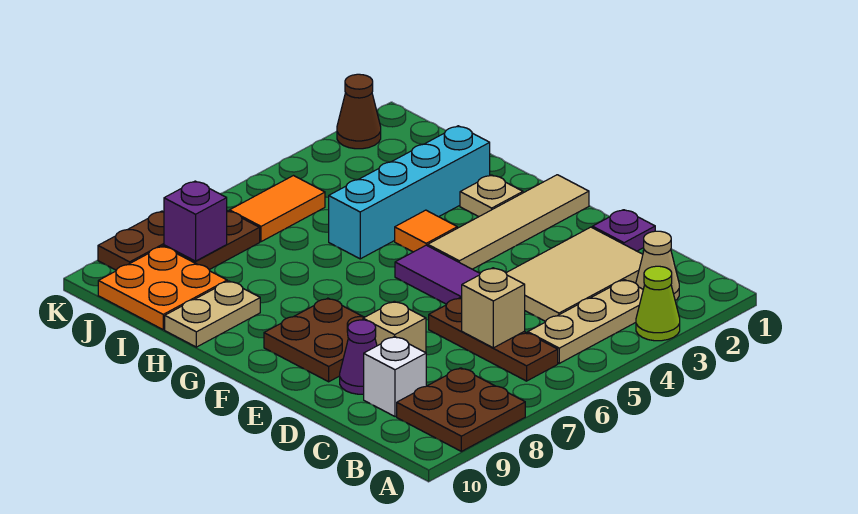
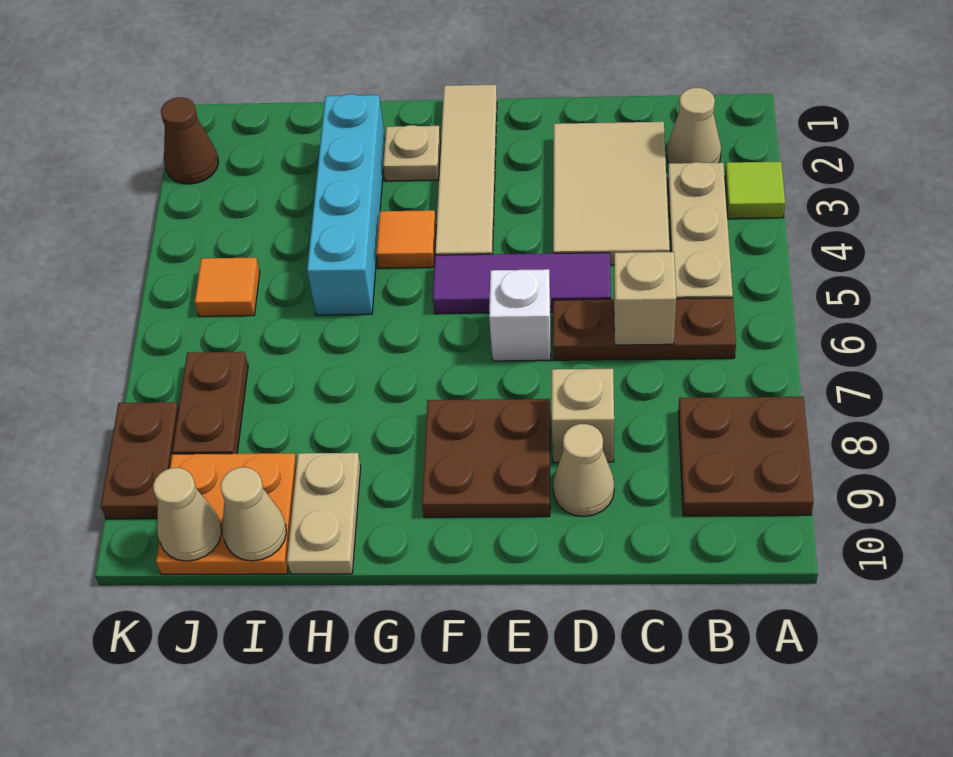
lime cone A3 level 1 -> lime tile A3 level 1
white brick C9 level 1 -> white brick E6 level 1
purple plate D1 level 1 -> none
purple cone D9 level 1 -> tan cone D9 level 1
none -> tan cone I10 level 2
orange tile J5:J6 level 1 -> orange tile J5 level 1
purple brick J8 level 2 -> none
none -> tan cone J10 level 2

